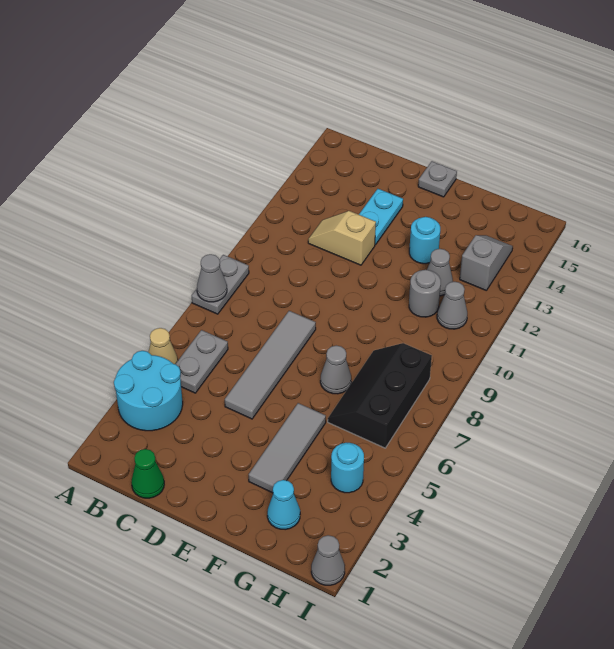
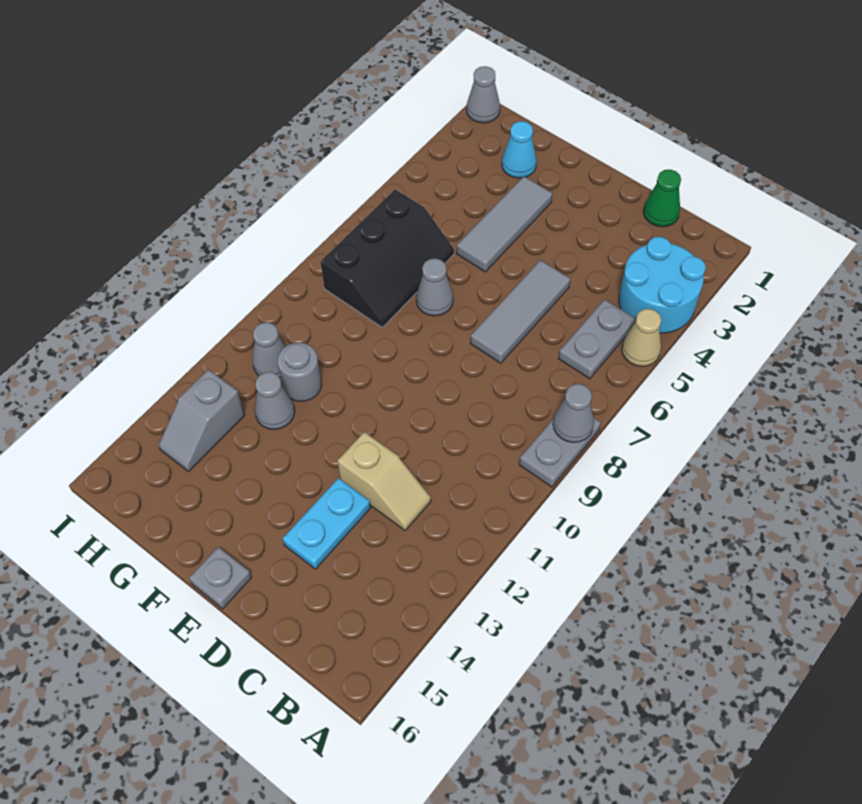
grey tile D5:D8 level 1 -> grey tile D5:D7 level 1
cyan round brick F13 level 1 -> none
cyan round brick H4 level 1 -> none

